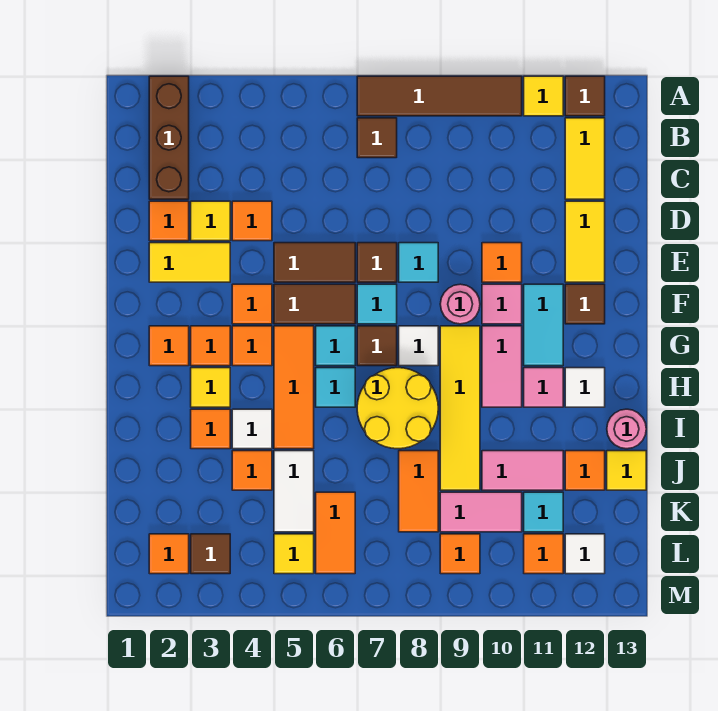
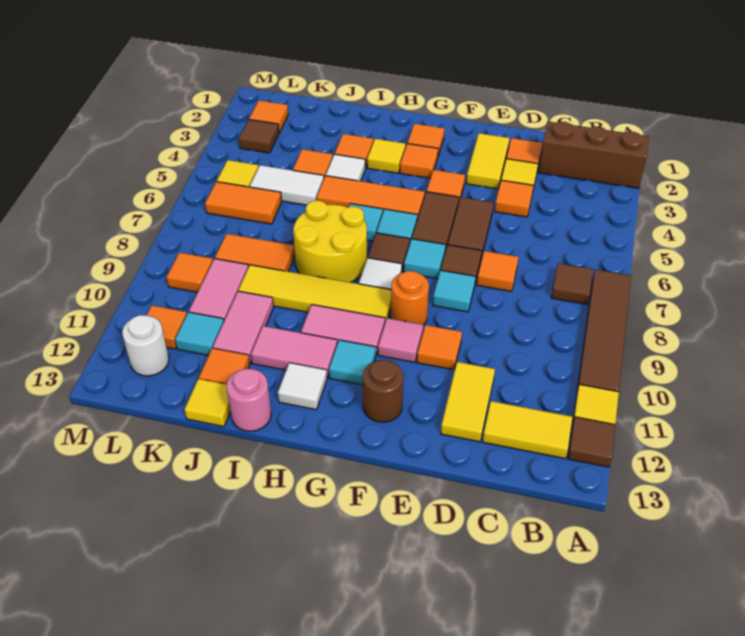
yellow tile D12:E12 level 1 -> yellow tile D11:D12 level 1
pink round brick F9 level 1 -> orange round brick F9 level 1
cyan tile F11:G11 level 1 -> cyan tile G11 level 1
brown tile F12 level 1 -> brown round brick F12 level 1
orange tile G4 level 1 -> orange tile D7 level 1
pink tile H11 level 1 -> pink tile H11:I11 level 1
white tile L12 level 1 -> white round brick L12 level 1

